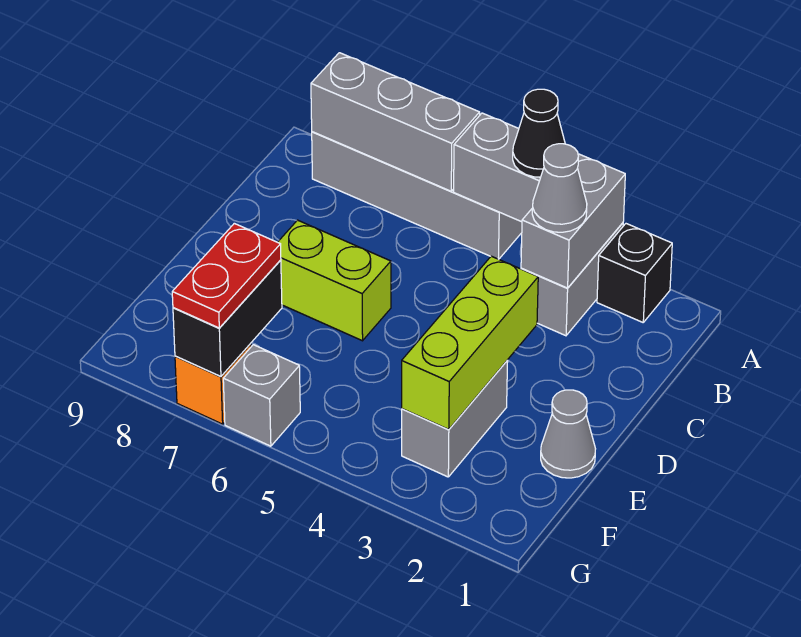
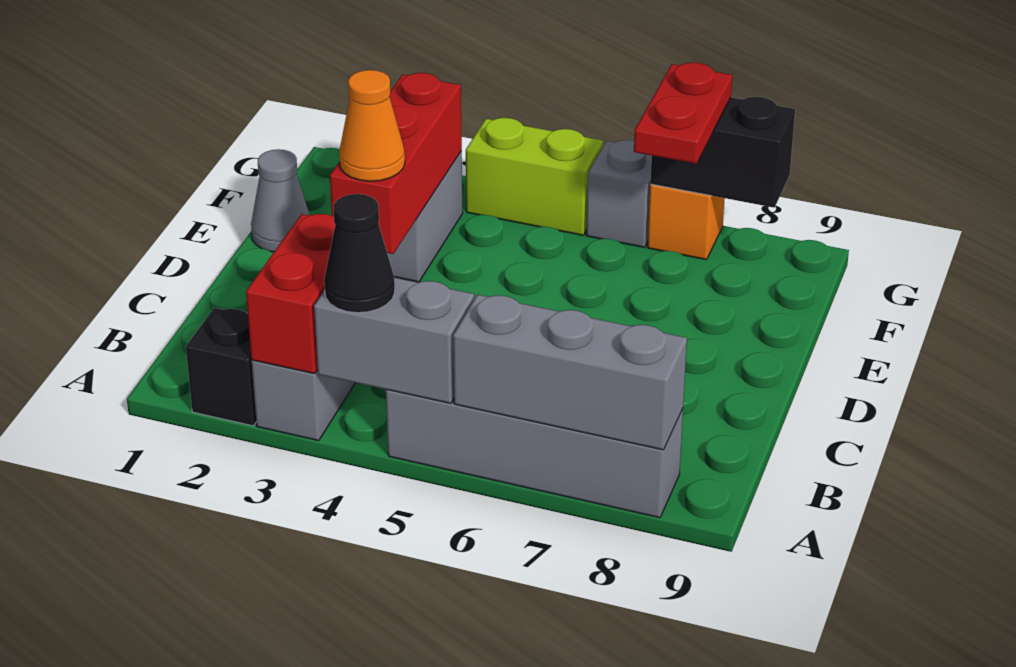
grey brick A3:B3 level 2 -> red brick A3:B3 level 2
grey cone B3 level 3 -> none
lime brick D3:F3 level 2 -> red brick D3:F3 level 2
none -> orange cone D3 level 3
lime brick D6:D7 level 1 -> lime brick G4:G5 level 1
black brick F7:G7 level 2 -> black brick G7:G8 level 2

